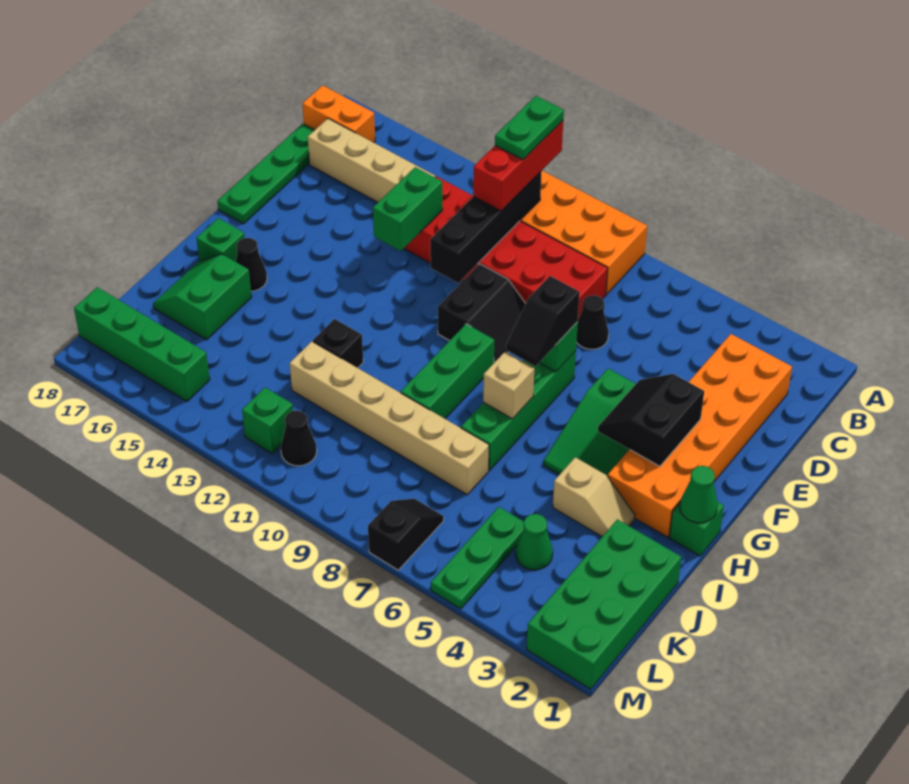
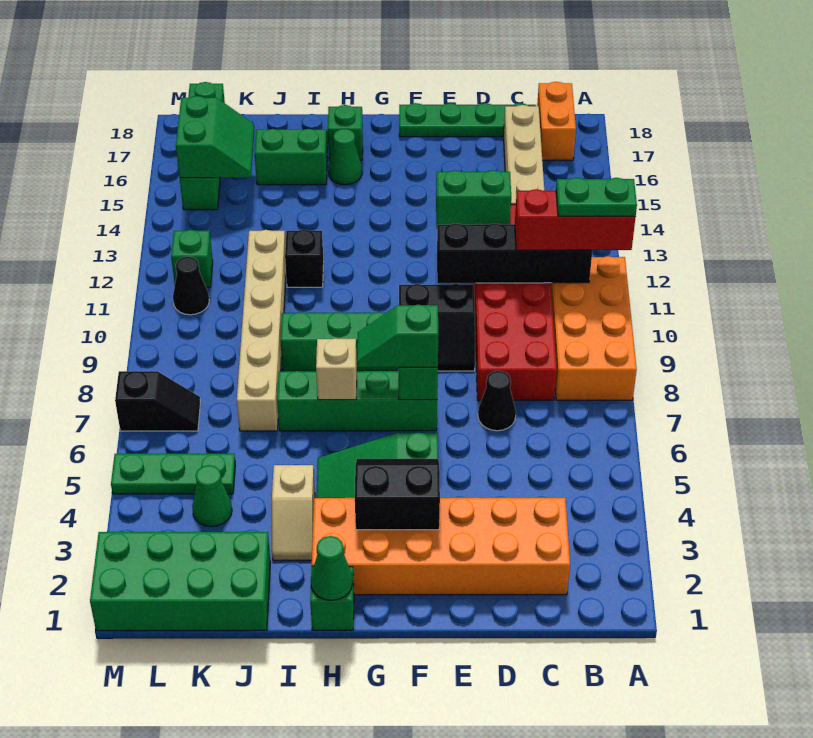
black slope F7:G7 level 3 top F -> green slope F7:G7 level 3 top F
black cone H16 level 1 -> green cone H16 level 1
none -> green slope K15:L16 level 2 top L

